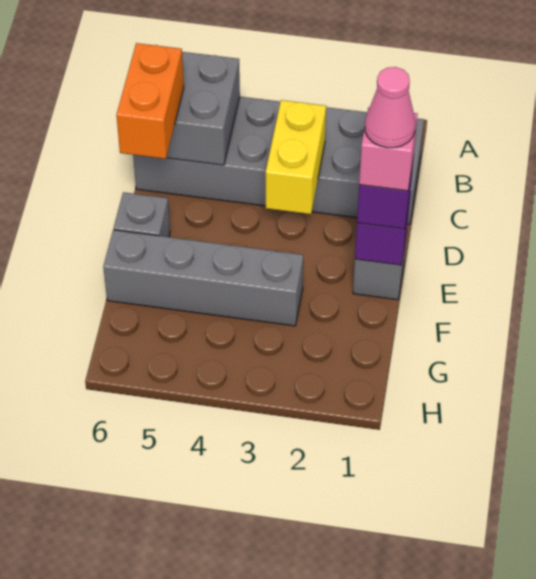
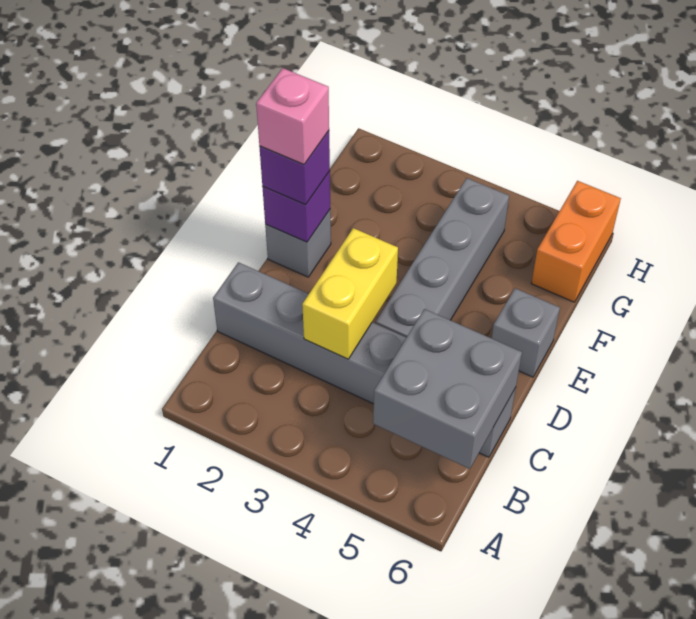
grey brick B1:C6 level 1 -> grey brick C1:C6 level 1
orange brick C6:D6 level 3 -> orange brick G6:H6 level 1
pink cone E1 level 5 -> none
grey brick F3:F6 level 1 -> grey brick D4:G4 level 1

